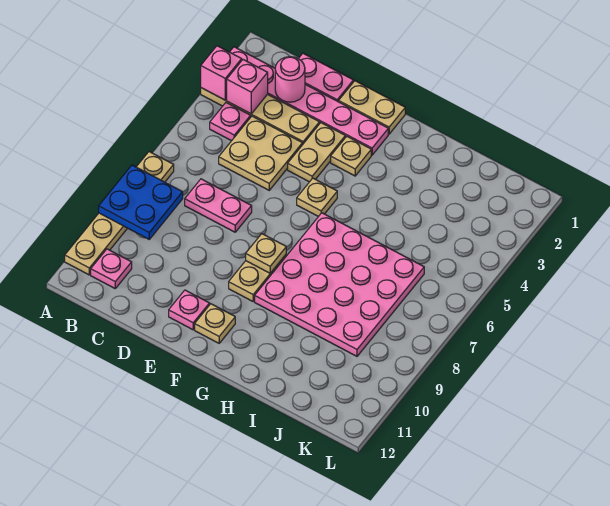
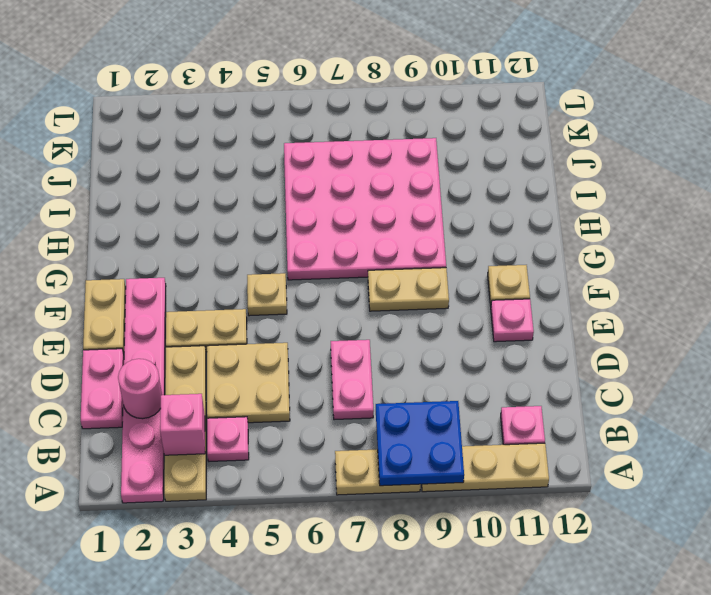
pink brick A3 level 2 -> none
tan plate F3 level 1 -> none
tan plate F8 level 2 -> none

